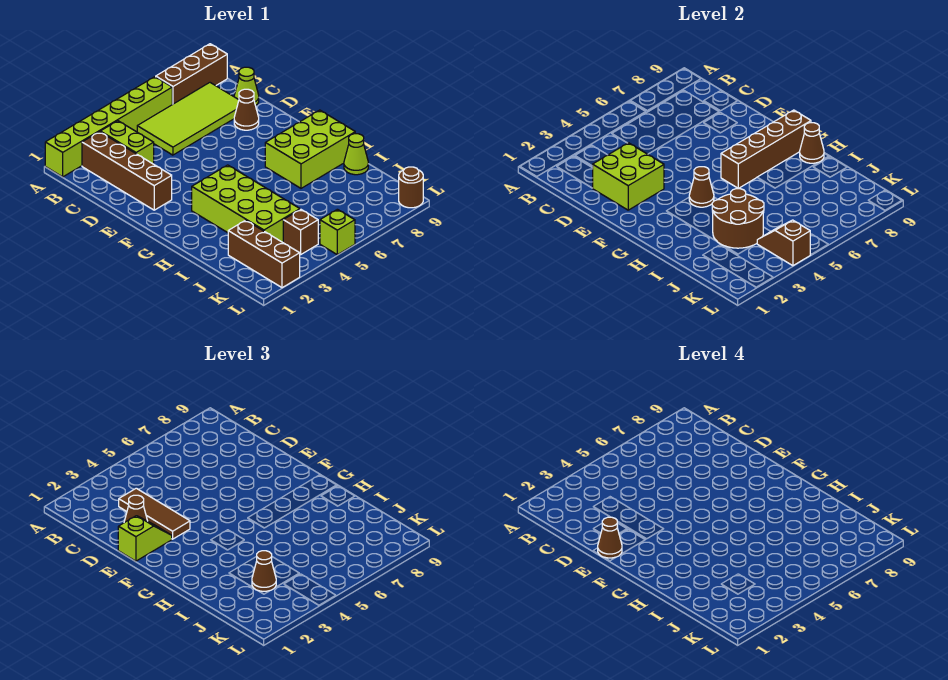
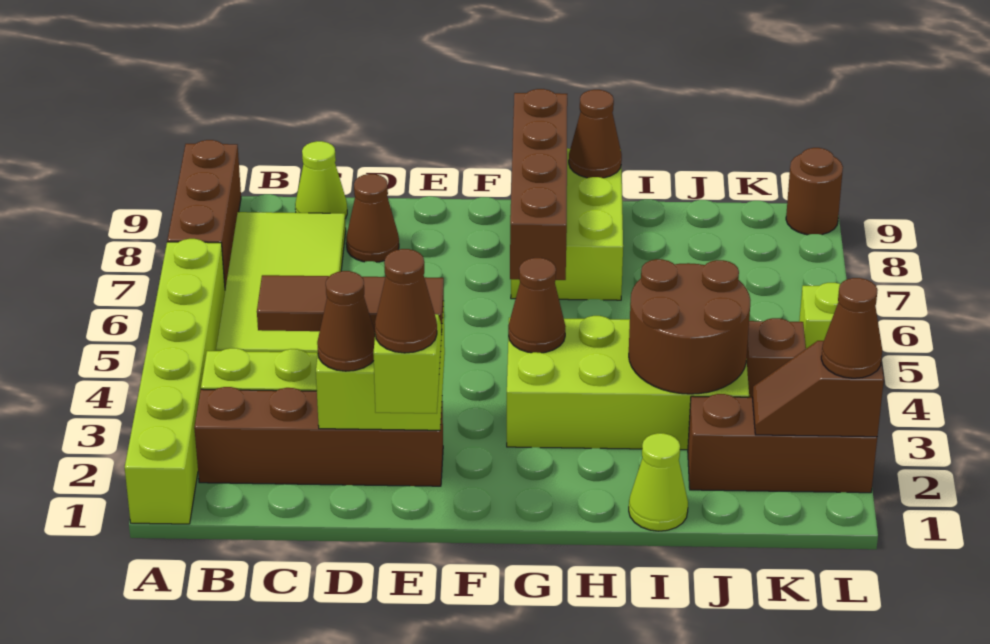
lime cone I9 level 1 -> lime cone I1 level 1
brown cone J3 level 3 -> brown cone L2 level 3
brown slope K4:L4 level 2 top L -> brown slope K2:L2 level 2 top L

